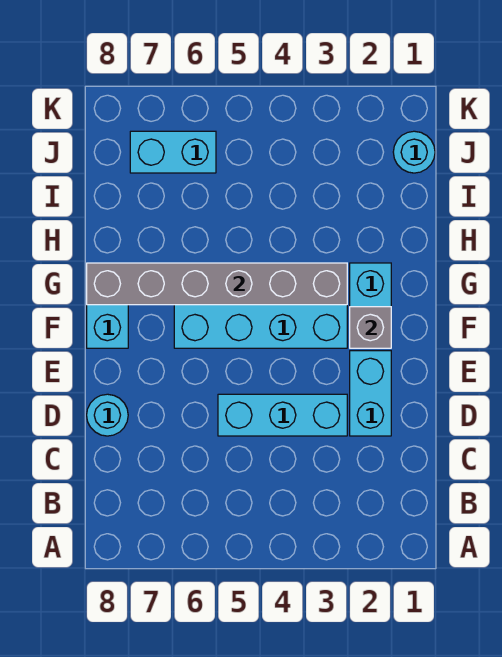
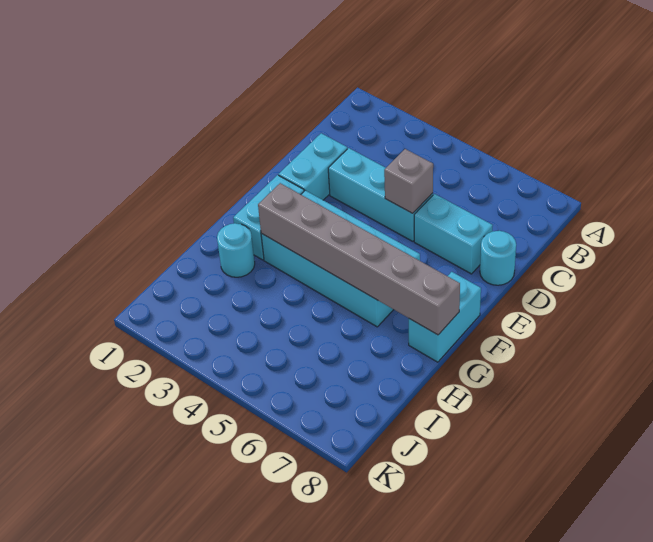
grey brick F2 level 2 -> grey brick D5 level 2
cyan round brick J1 level 1 -> cyan round brick H2 level 1
cyan brick J6:J7 level 1 -> cyan brick D6:D7 level 1

